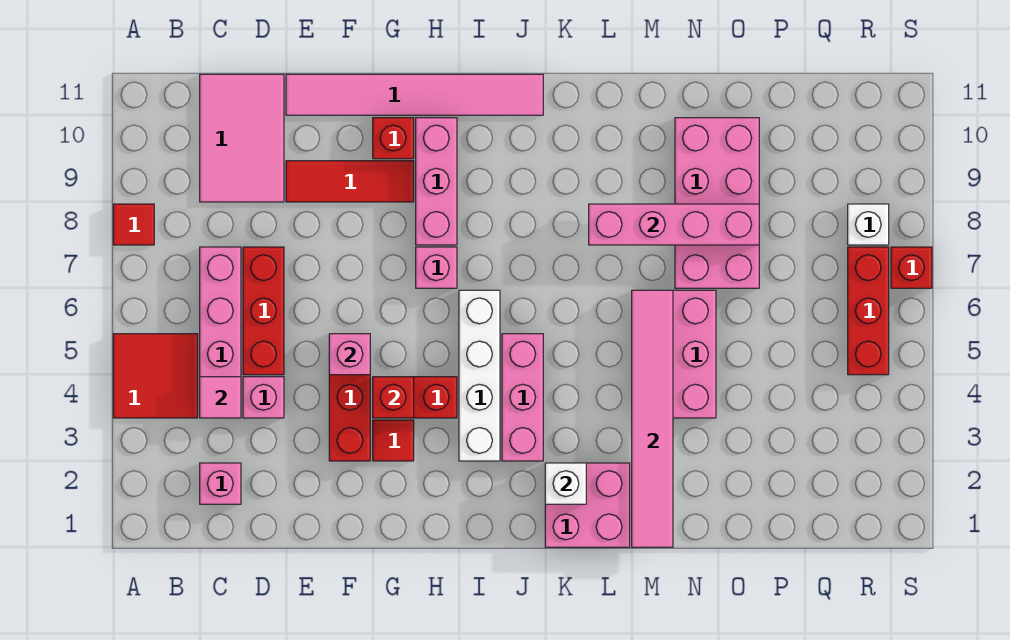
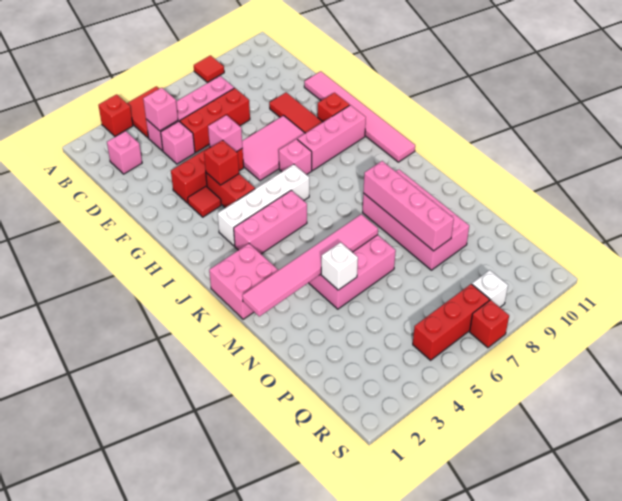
none -> red brick A3 level 1
pink tile C4 level 2 -> pink brick C4 level 2
pink tile C9:D11 level 1 -> pink tile F6:G8 level 1
white brick K2 level 2 -> white brick N4 level 2
pink brick N7:O10 level 1 -> pink brick L8:O9 level 1

